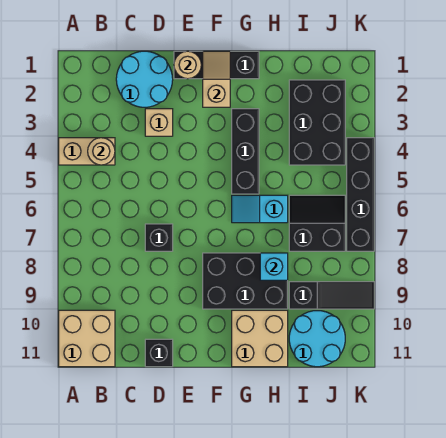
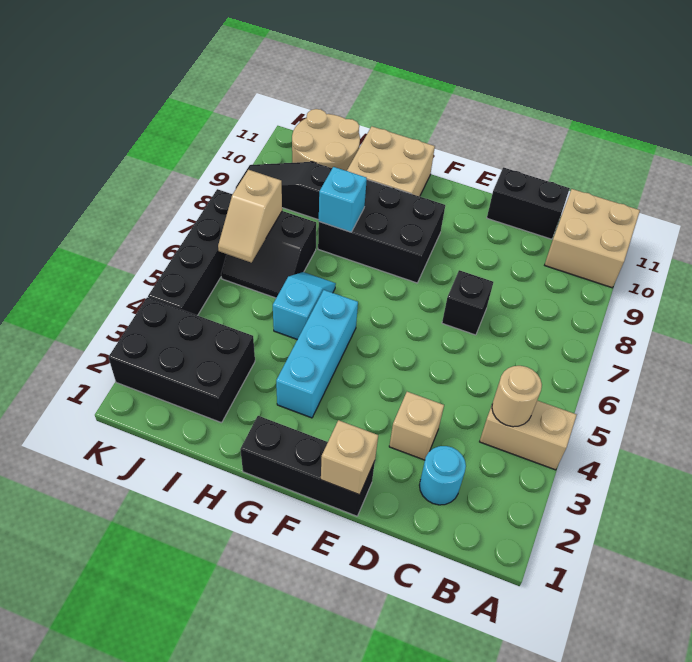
cyan round brick C1:D2 level 1 -> cyan round brick C2 level 1
black brick D11 level 1 -> black brick C11:D11 level 1
tan round brick E1 level 2 -> tan brick E1 level 2
tan slope F1:F2 level 2 top 2 -> tan slope J6:J7 level 2 top 7
black brick G3:G5 level 1 -> cyan brick G3:G5 level 1
cyan slope G6:H6 level 1 top H -> cyan slope H5:H6 level 1 top 5
black brick I2:J4 level 1 -> black brick I2:K3 level 1
cyan round brick I10:J11 level 1 -> tan round brick I10:J11 level 1

